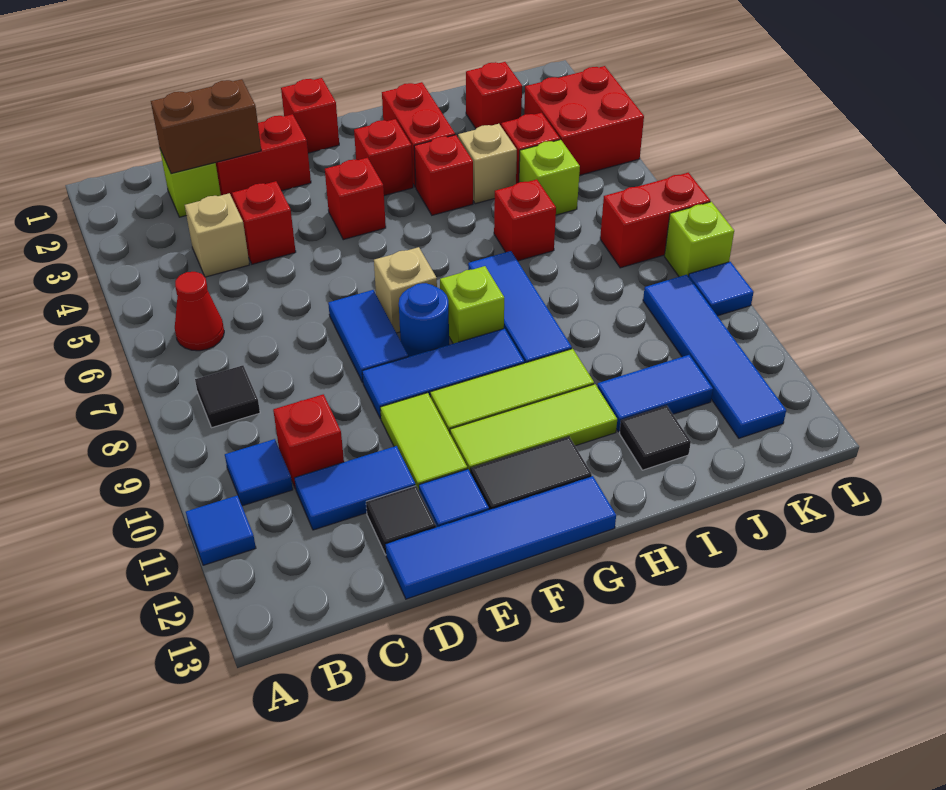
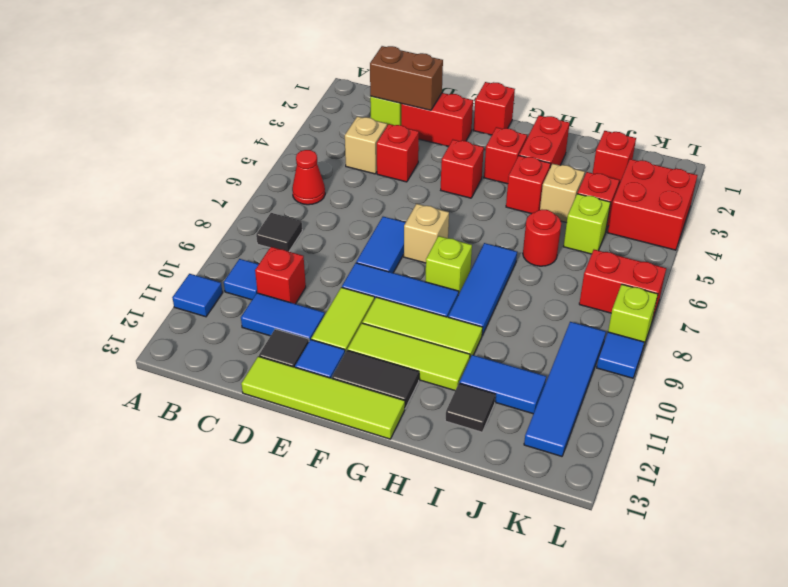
blue tile D13:G13 level 1 -> lime tile D13:G13 level 1
blue round brick F8 level 1 -> none
red brick I6 level 1 -> red round brick I6 level 1

